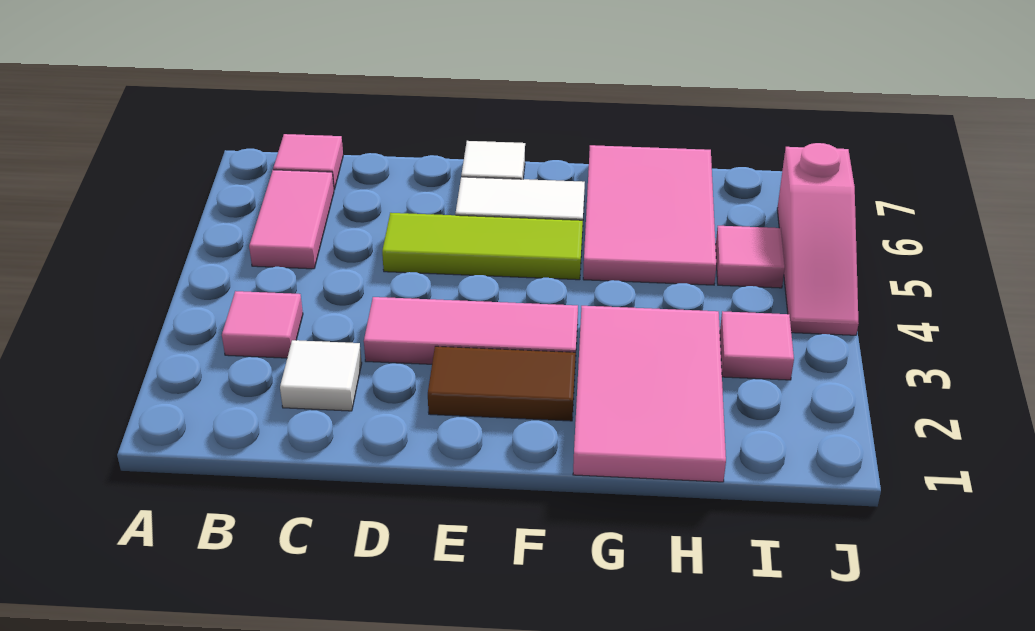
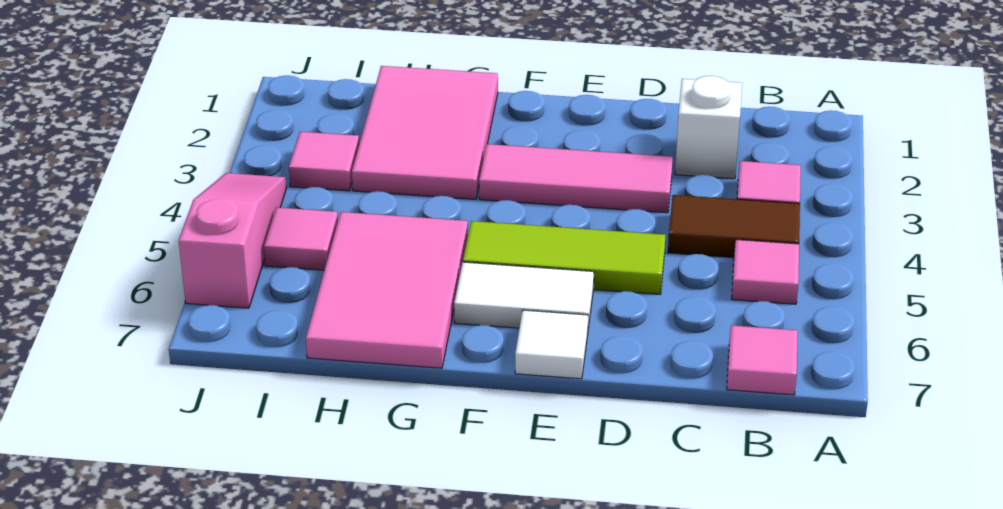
pink tile B5:B6 level 1 -> pink tile B5 level 1
white tile C2 level 1 -> white brick C2 level 1
brown tile E2:F2 level 1 -> brown tile B4:C4 level 1

